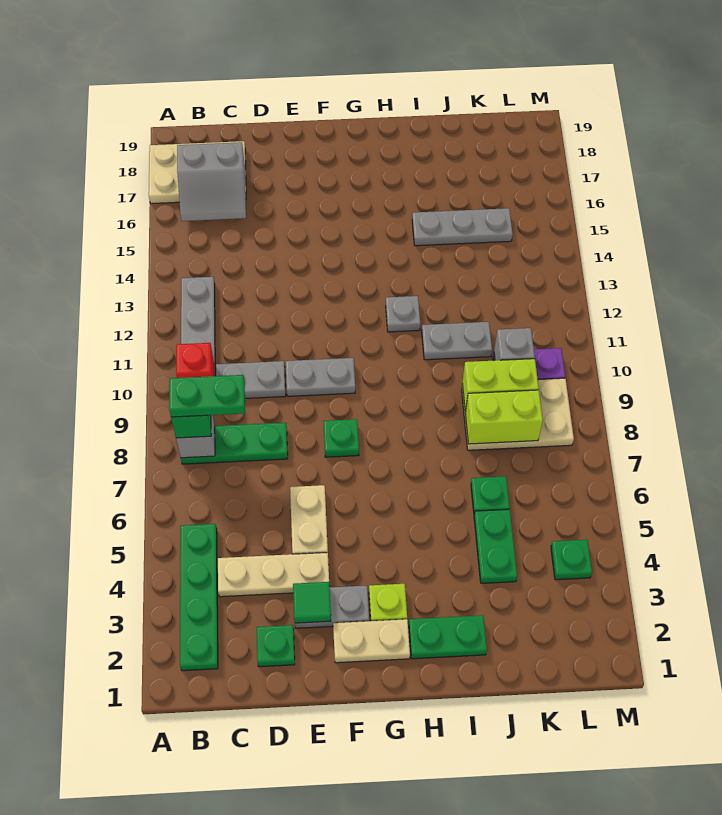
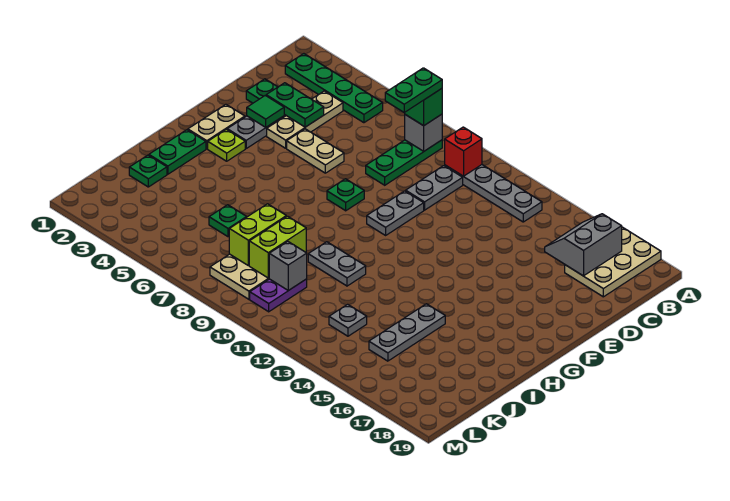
grey plate H12 level 1 -> grey plate K13 level 1
grey plate I11:J11 level 1 -> grey plate I10:I11 level 1
green plate J4:J5 level 1 -> green plate D3:D4 level 2
green plate L4 level 1 -> green plate J2 level 1

